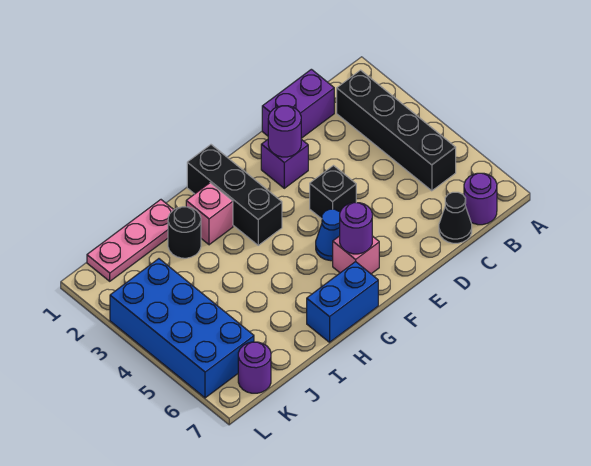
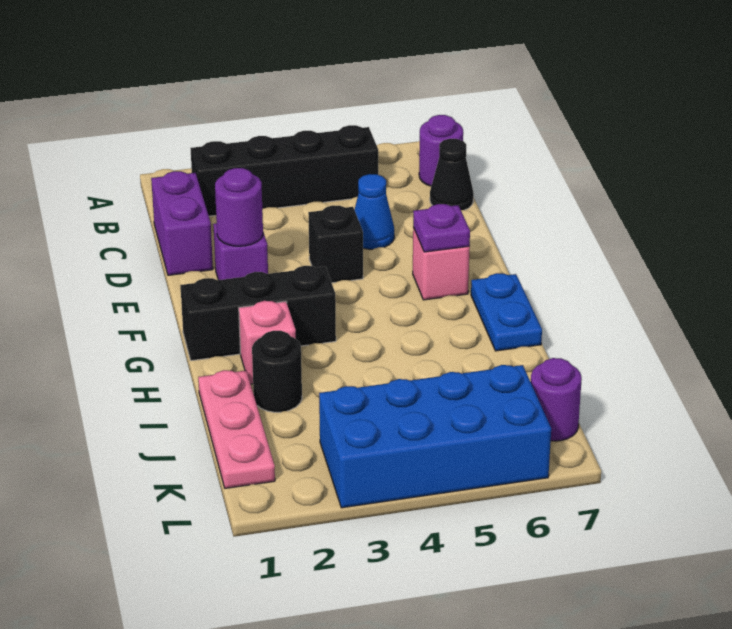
blue cone F5 level 1 -> blue cone D5 level 1
purple round brick F6 level 2 -> purple plate F6 level 2
blue brick G7:H7 level 1 -> blue plate G7:H7 level 1

